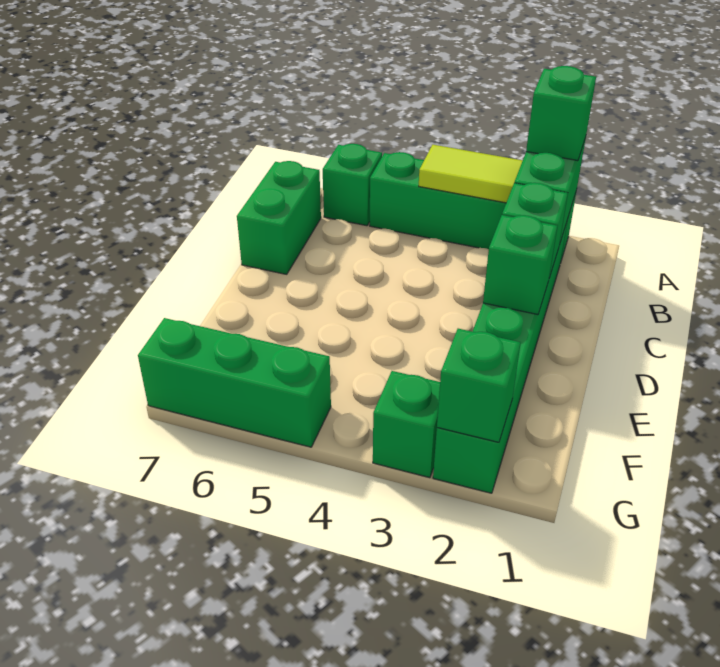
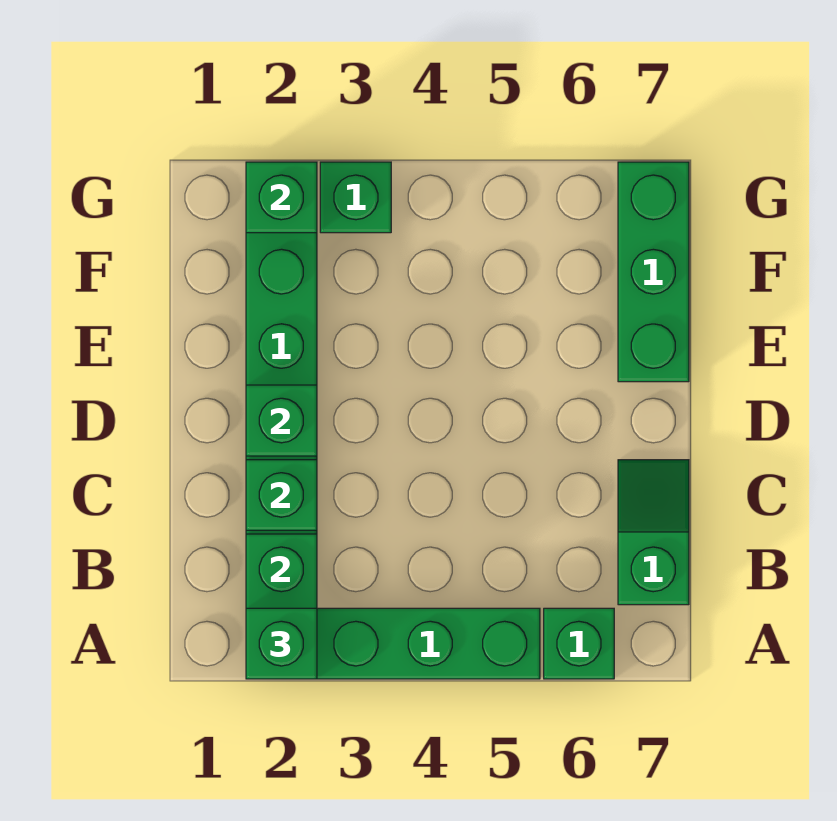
lime tile A3:A4 level 2 -> none
green brick B7:C7 level 1 -> green slope B7:C7 level 1 top B
green brick G5:G7 level 1 -> green brick E7:G7 level 1

